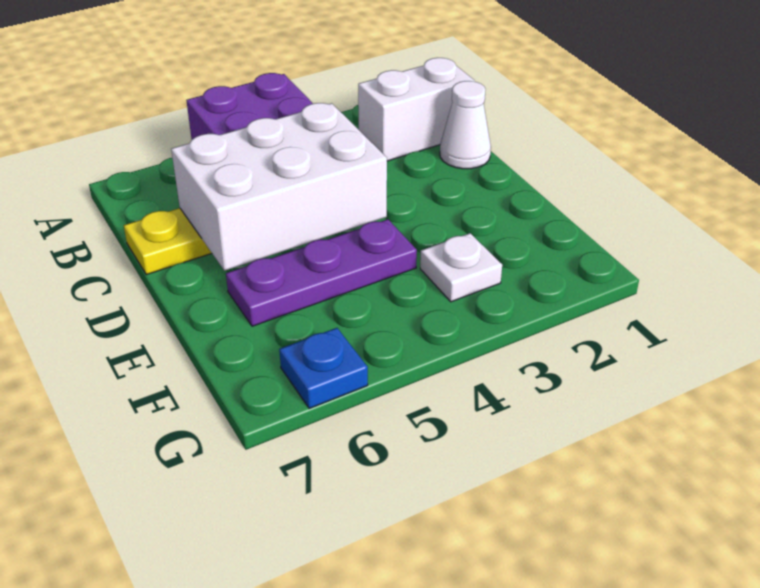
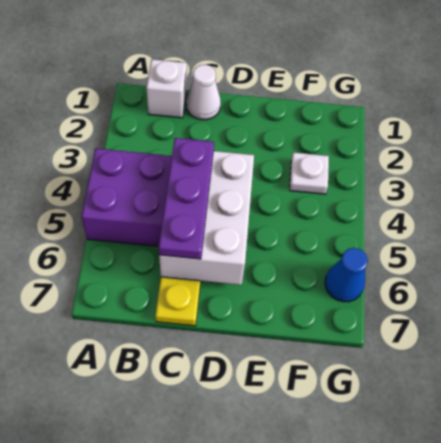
white brick B1:B2 level 1 -> white brick B1 level 1
purple plate E4:E6 level 1 -> purple plate C4:C6 level 3
blue plate G6 level 1 -> blue cone G6 level 1

